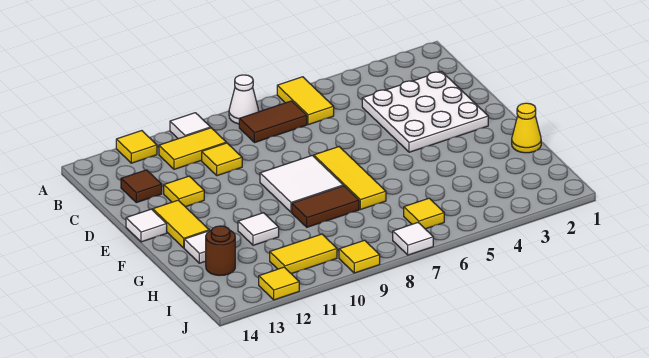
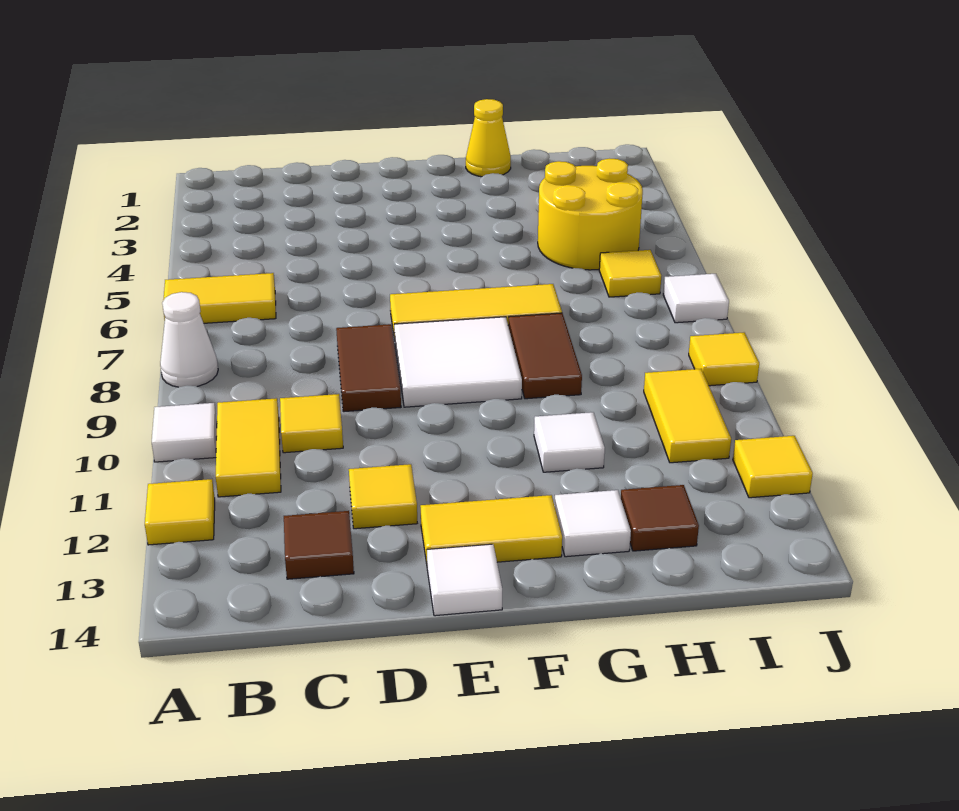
brown tile B7:B8 level 1 -> brown tile D8:D9 level 1
white plate C2:E4 level 1 -> none
none -> yellow round brick H4:I5 level 1
brown round brick H13 level 1 -> brown tile H13 level 1

